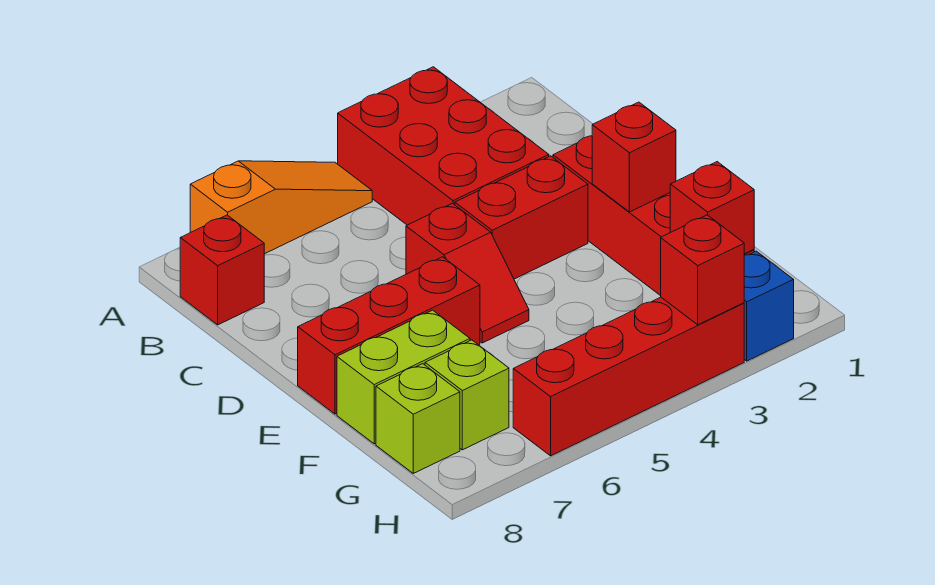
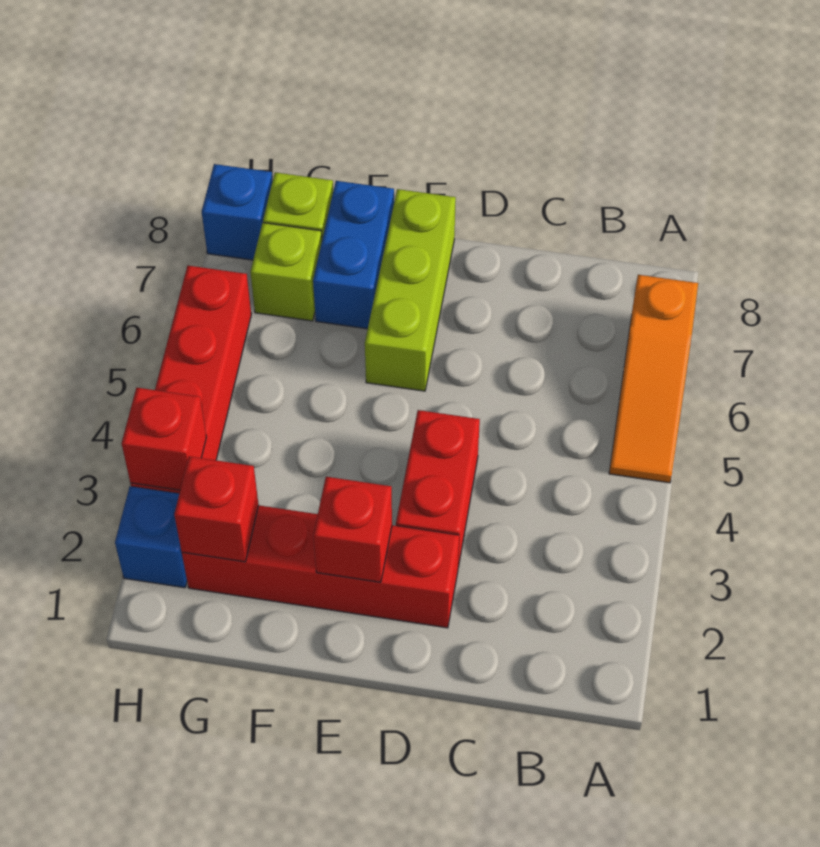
red brick A3:C4 level 1 -> none
red brick B8 level 1 -> none
red slope D5:E5 level 1 top D -> none
red brick E6:E8 level 1 -> lime brick E6:E8 level 1
lime brick F7:F8 level 1 -> blue brick F7:F8 level 1
none -> blue brick H8 level 1

